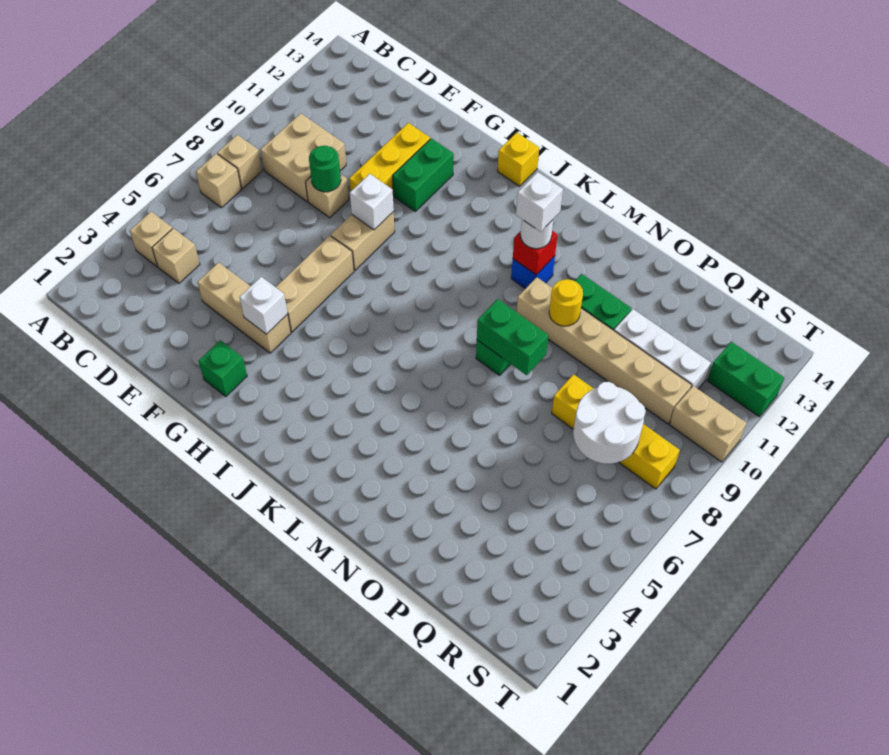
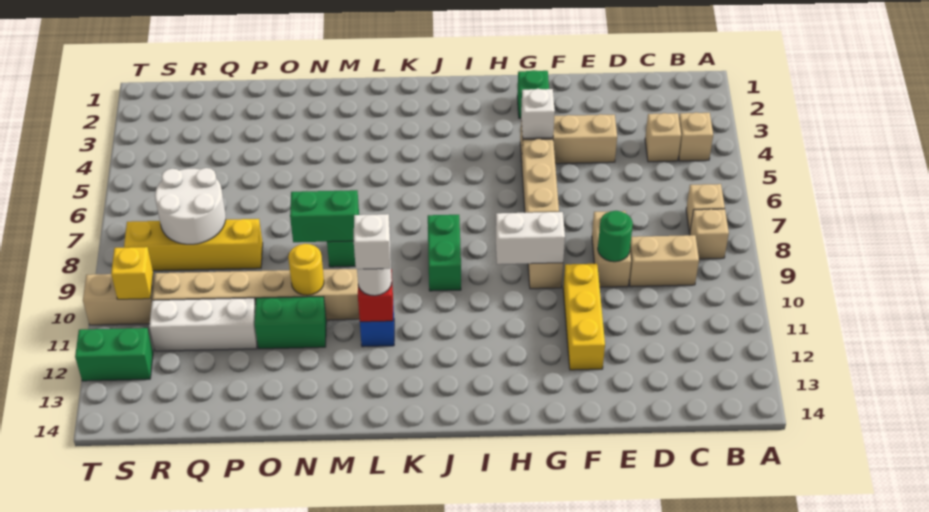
tan brick C9:D10 level 1 -> tan brick C9:D9 level 1
tan brick E9 level 1 -> tan brick E8:E9 level 1
white brick G9 level 2 -> white brick G9:H9 level 2
green brick G11:G12 level 1 -> green brick J8:J9 level 1
yellow brick I14 level 1 -> yellow brick S10 level 2

